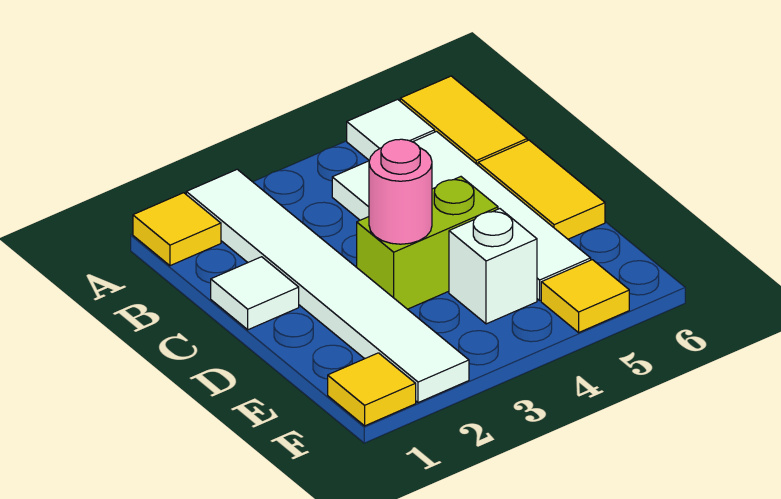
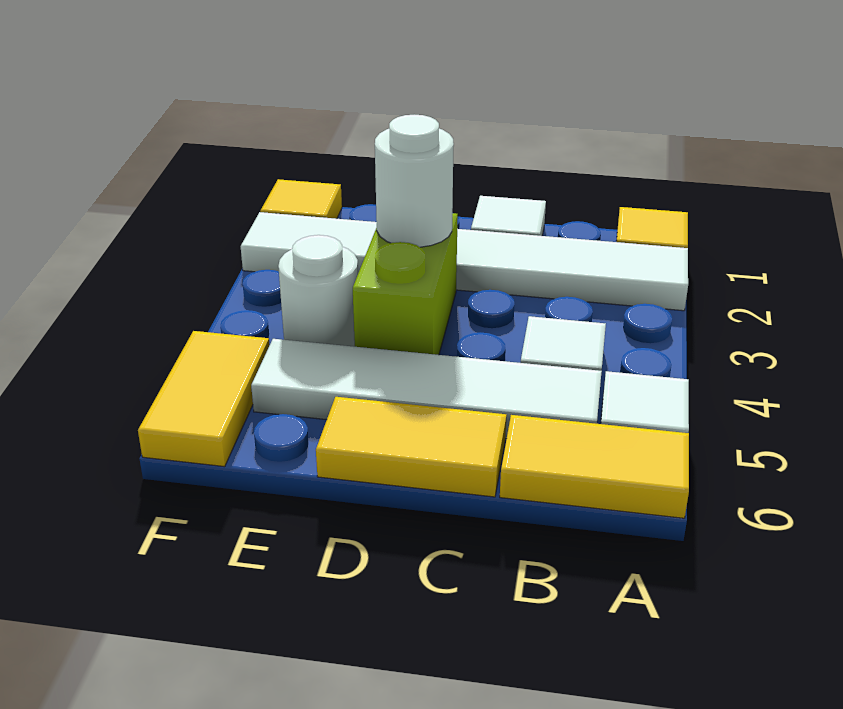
pink round brick D3 level 2 -> white round brick D3 level 2
white brick E4 level 1 -> white round brick E4 level 1
yellow tile F5 level 1 -> yellow tile F5:F6 level 1

